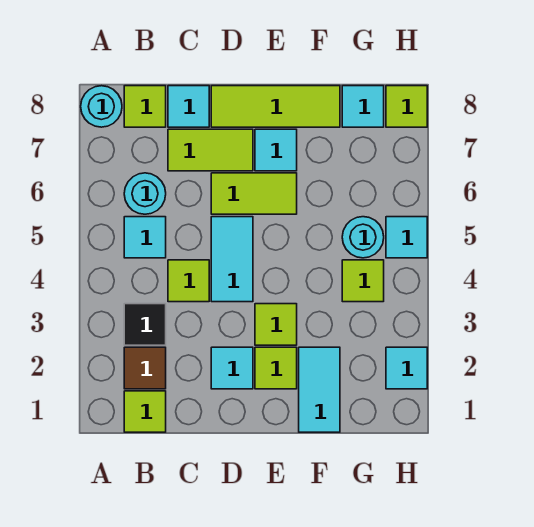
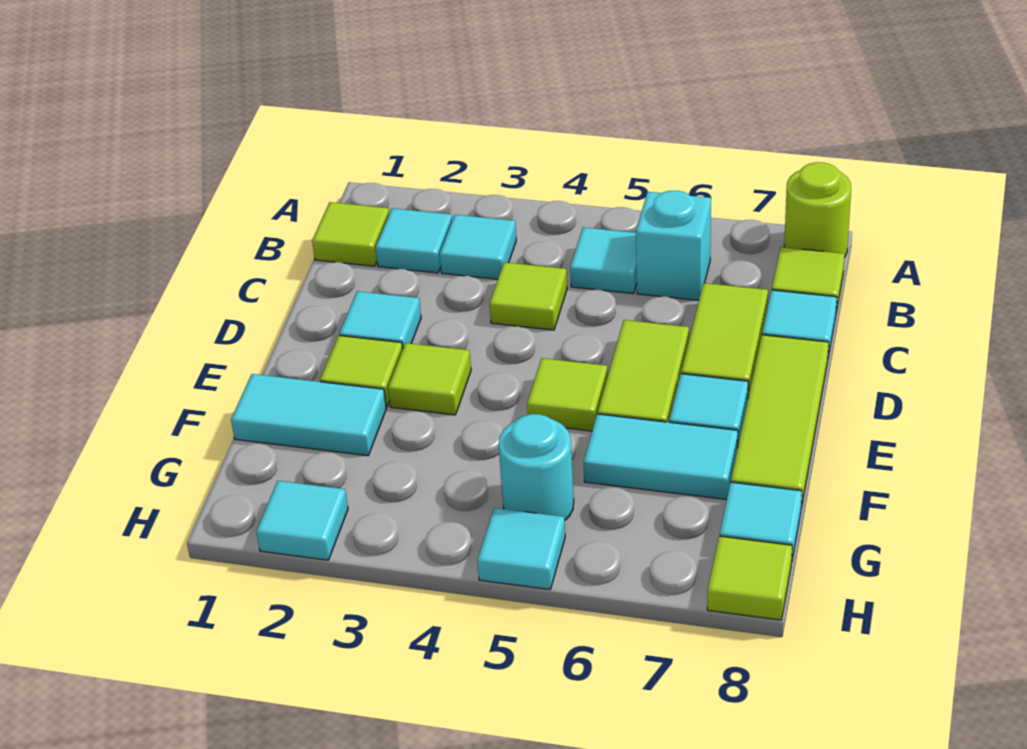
cyan round brick A8 level 1 -> lime round brick A8 level 1
brown tile B2 level 1 -> cyan tile B2 level 1
black tile B3 level 1 -> cyan tile B3 level 1
cyan round brick B6 level 1 -> cyan brick B6 level 1
cyan tile D4:D5 level 1 -> cyan tile F6:F7 level 1
lime tile G4 level 1 -> lime tile E5 level 1

